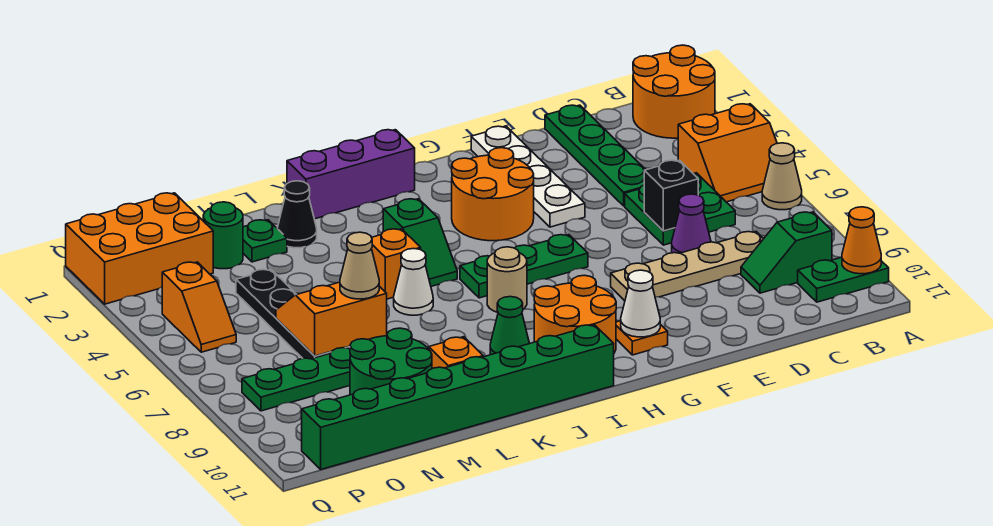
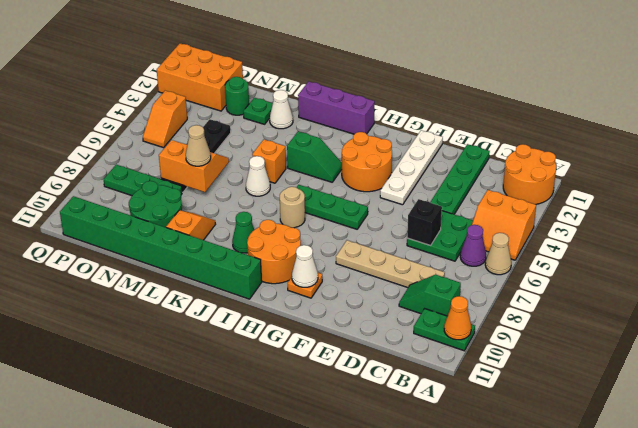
purple cone D7 level 1 -> purple cone B6 level 1
green slope J4:J5 level 1 top 4 -> green slope I4:J4 level 1 top J
black cone L2 level 1 -> white cone L2 level 1

